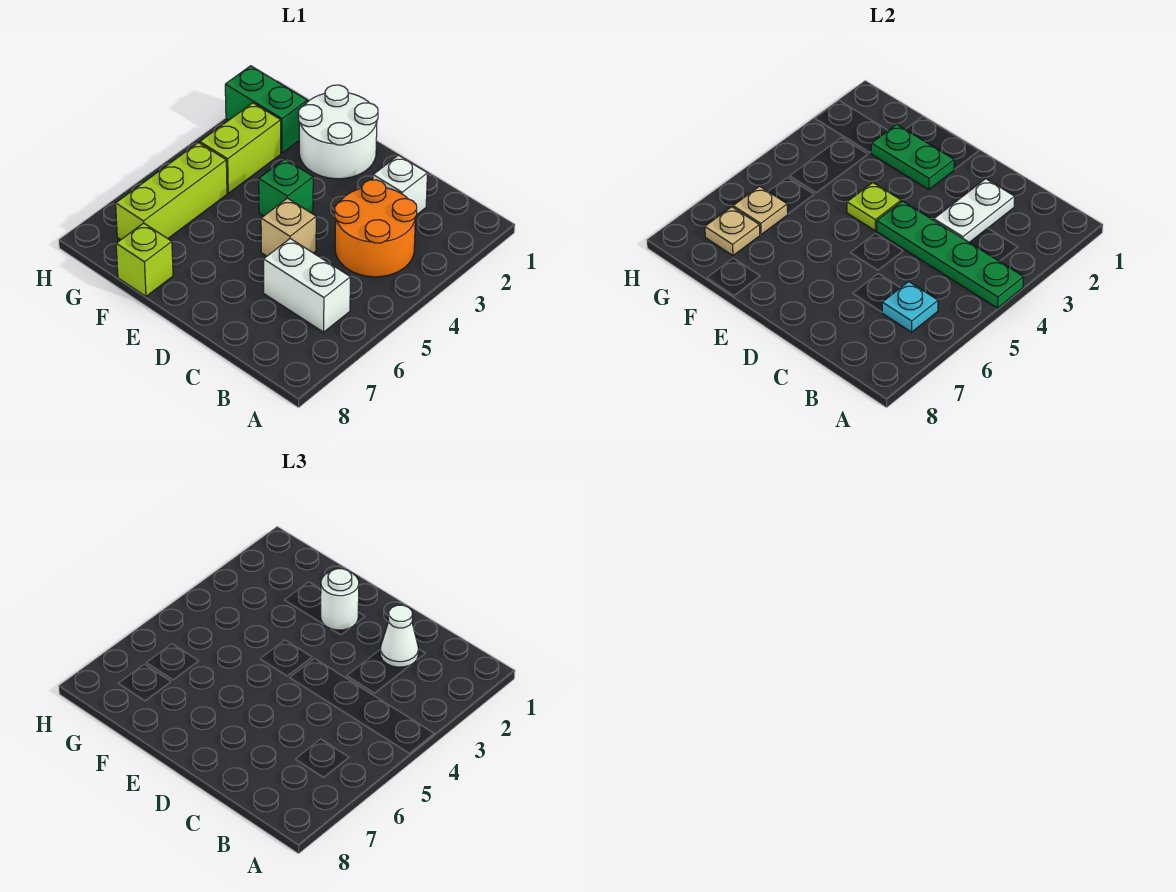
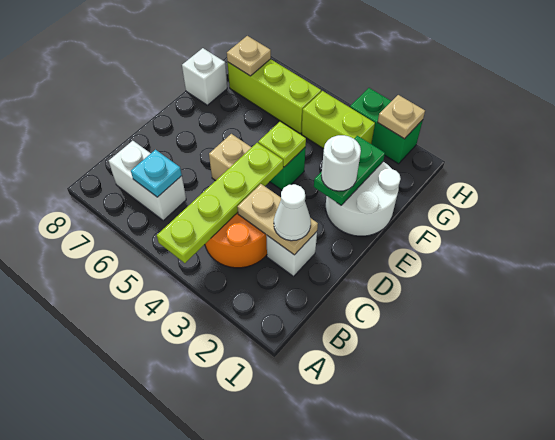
green plate A4:D4 level 2 -> lime plate A4:D4 level 2
white brick B6:C6 level 1 -> white brick B6:B7 level 1
white plate C2:C3 level 2 -> tan plate C2:C3 level 2
lime brick F8 level 1 -> white brick F8 level 1
green brick G2:H2 level 1 -> green brick H2:H3 level 1
tan plate G6 level 2 -> tan plate H2 level 2

